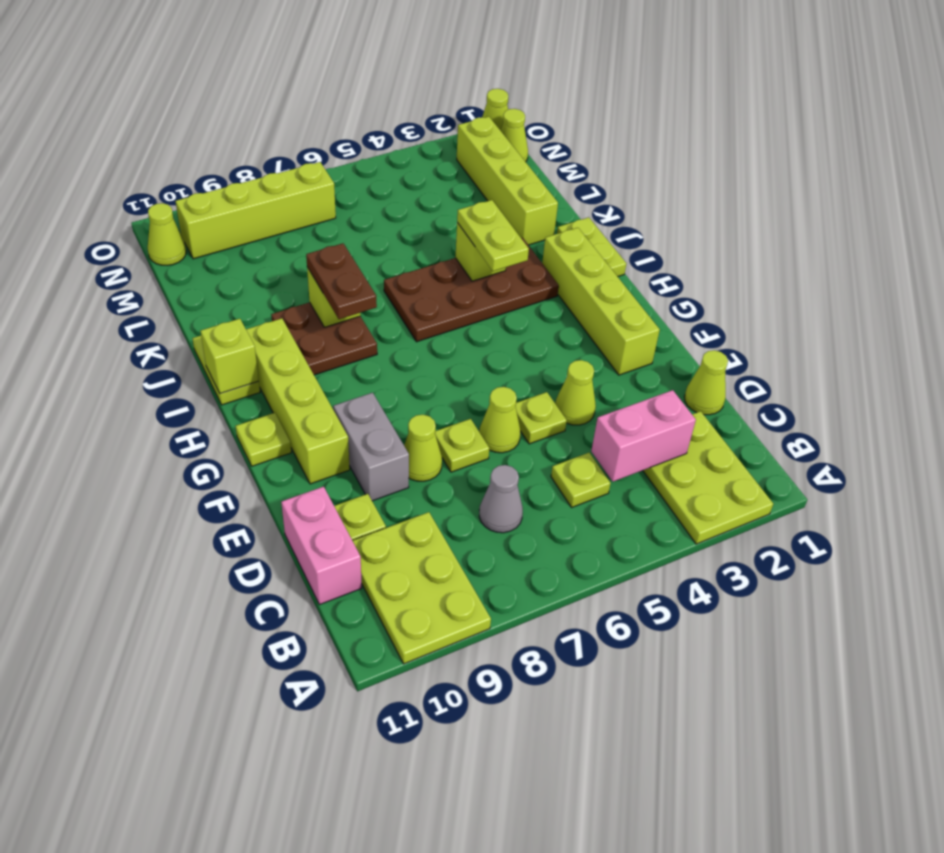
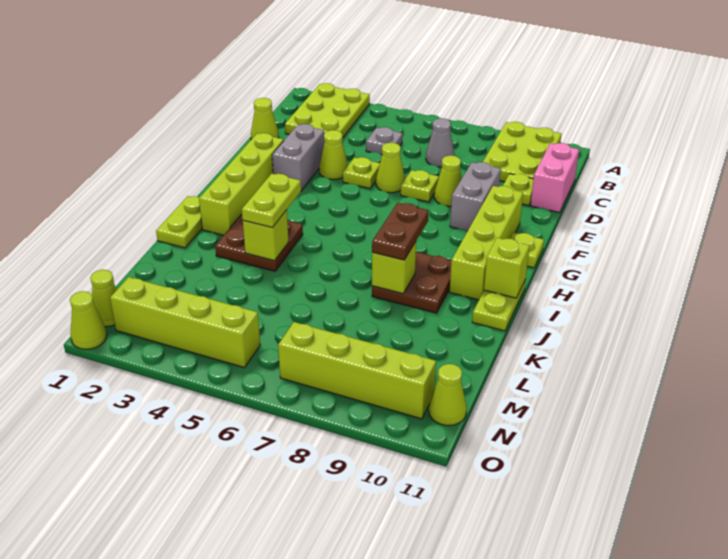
pink brick C3:C4 level 2 -> none
lime plate C5 level 1 -> grey plate C5 level 1
none -> grey brick E3:F3 level 1
brown plate I3:J6 level 1 -> brown plate I3:J4 level 1
lime brick K2:N2 level 1 -> lime brick N2:N5 level 1

